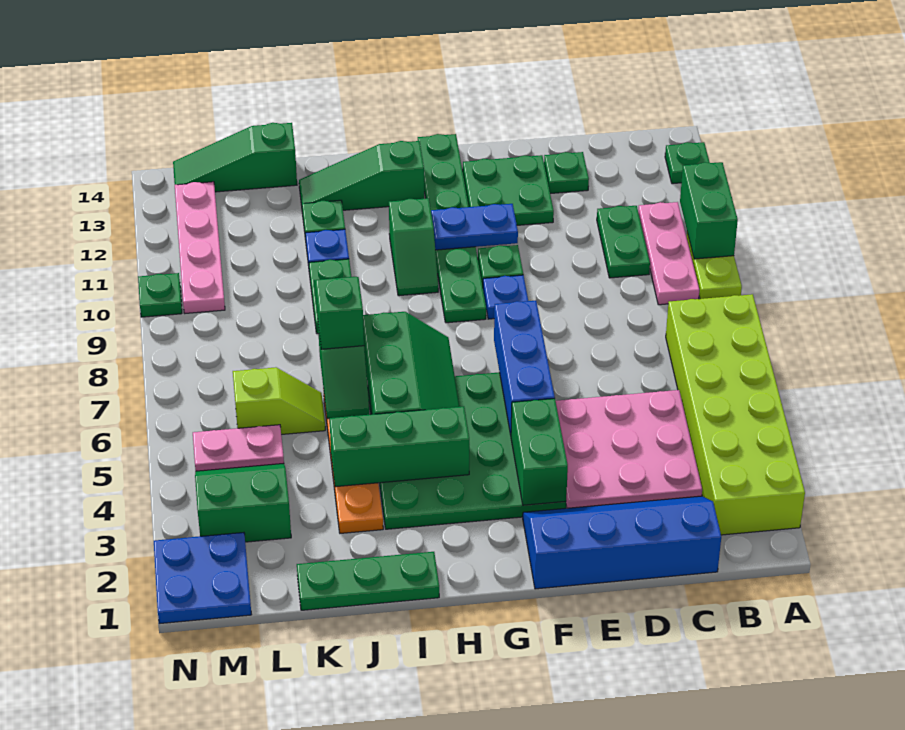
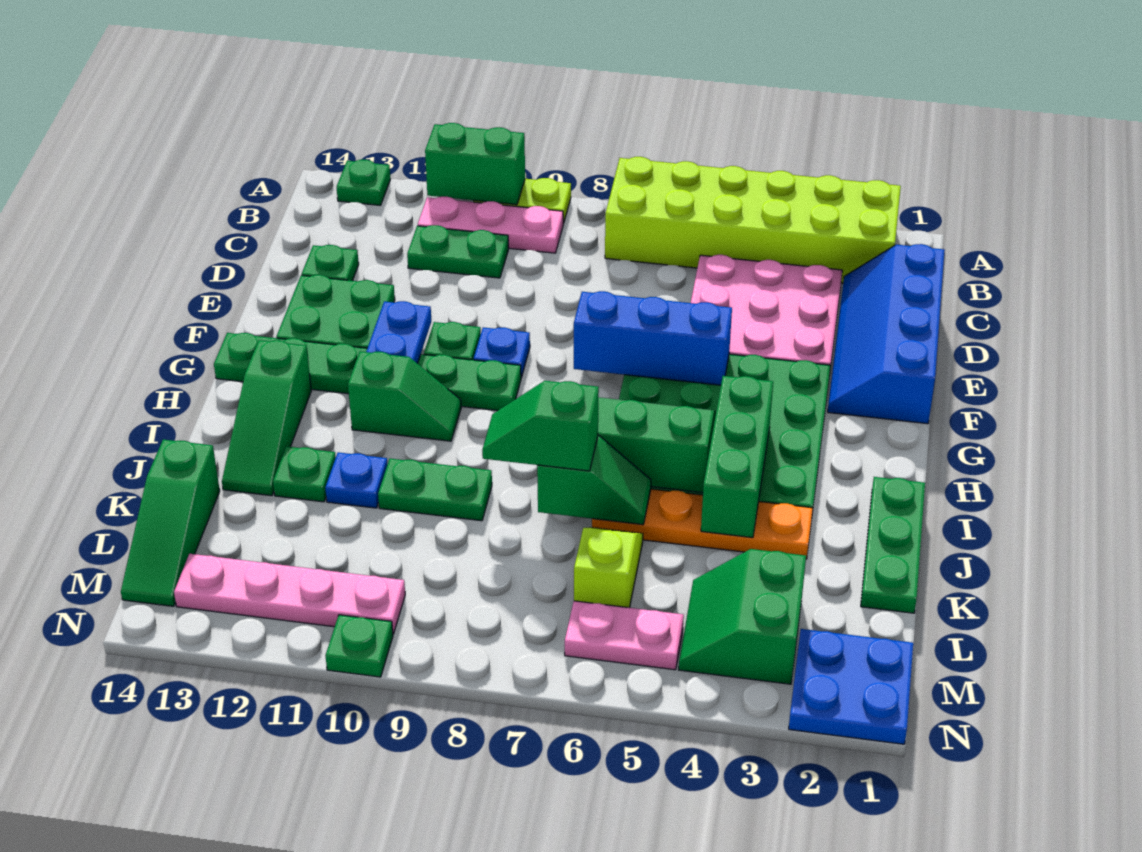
green brick F3:F4 level 2 -> none
pink plate L5:M5 level 1 -> pink plate M5:M6 level 1

